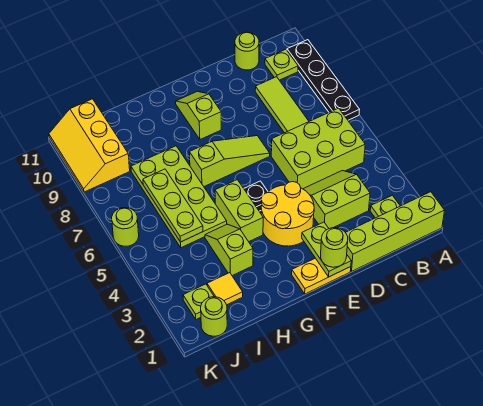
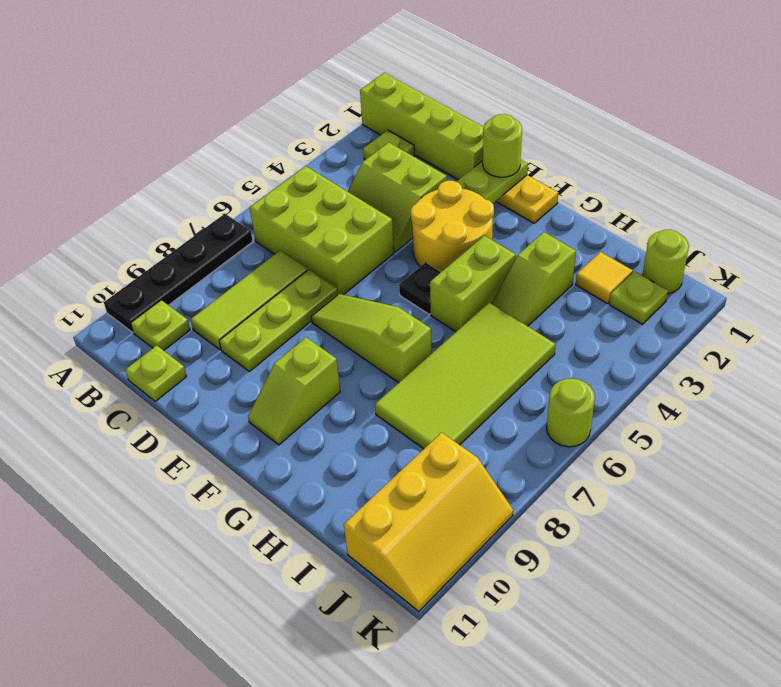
lime round brick C11 level 1 -> lime plate C11 level 1
lime plate H5:I8 level 1 -> lime tile H5:I8 level 1
lime plate I5:I7 level 2 -> lime plate D7:D9 level 1

